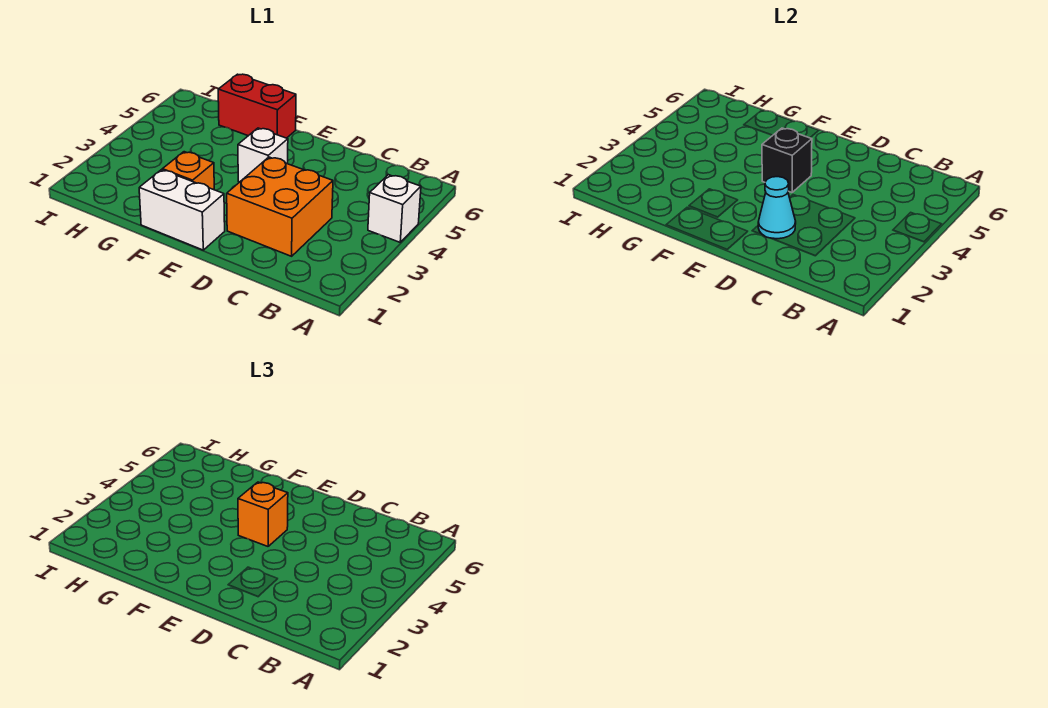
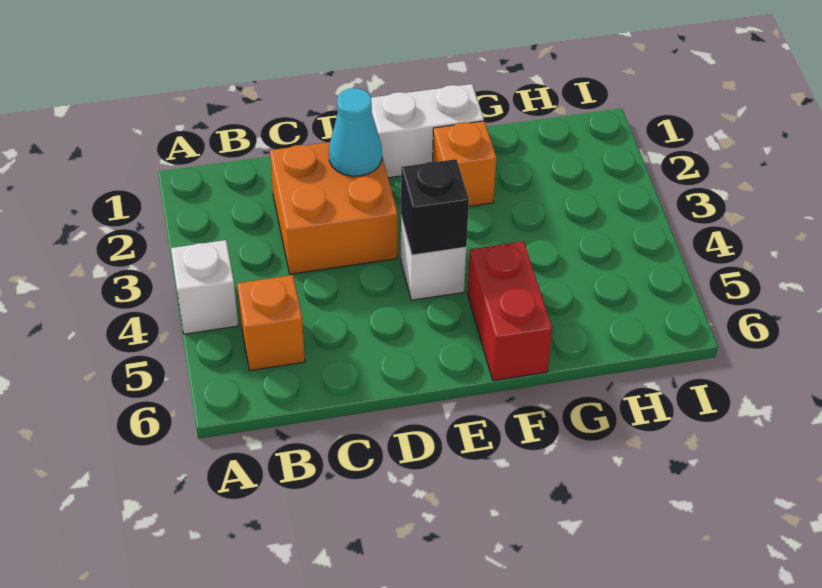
orange brick E4 level 3 -> orange brick B5 level 1
red brick F6:G6 level 1 -> red brick F5:F6 level 1

